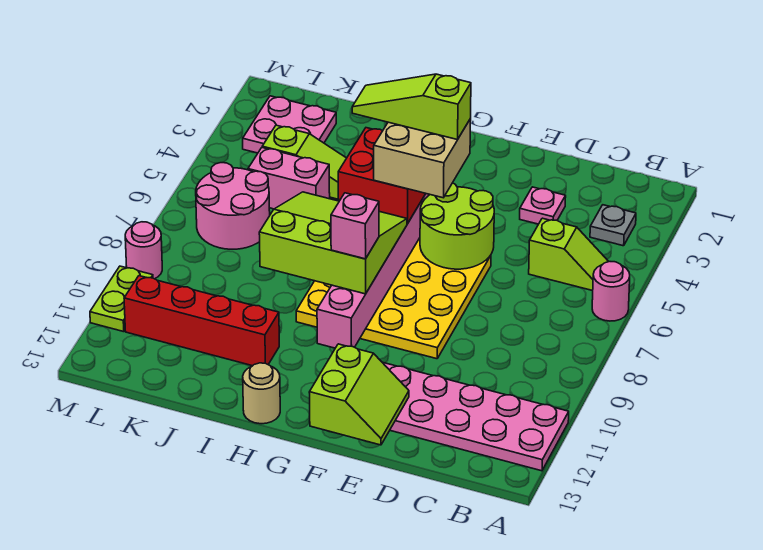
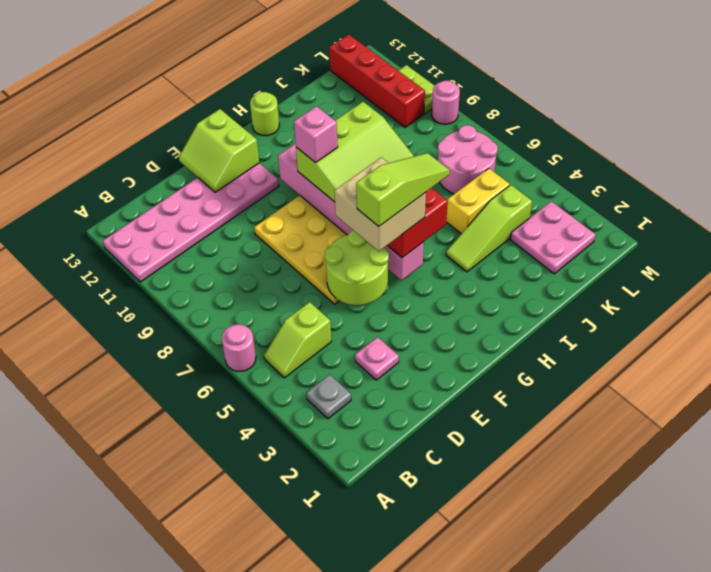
tan round brick H13 level 1 -> lime round brick H13 level 1
red brick I11:L11 level 1 -> red brick L10:L13 level 1
pink brick J5:K5 level 1 -> yellow brick J5:K5 level 1

